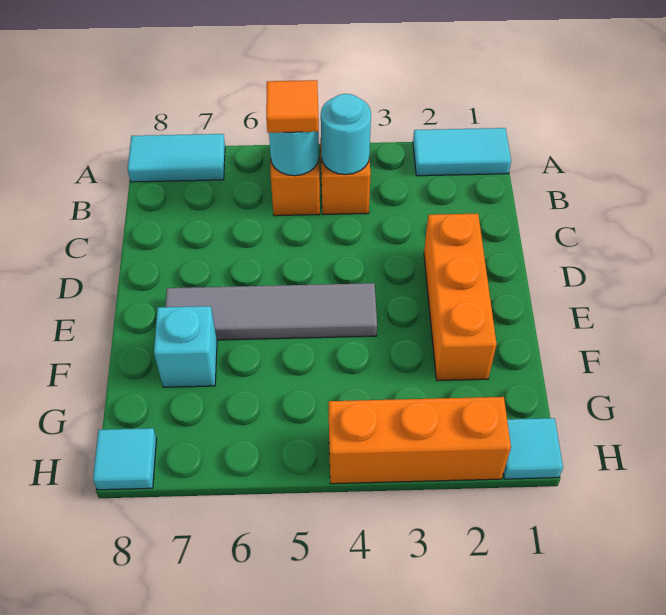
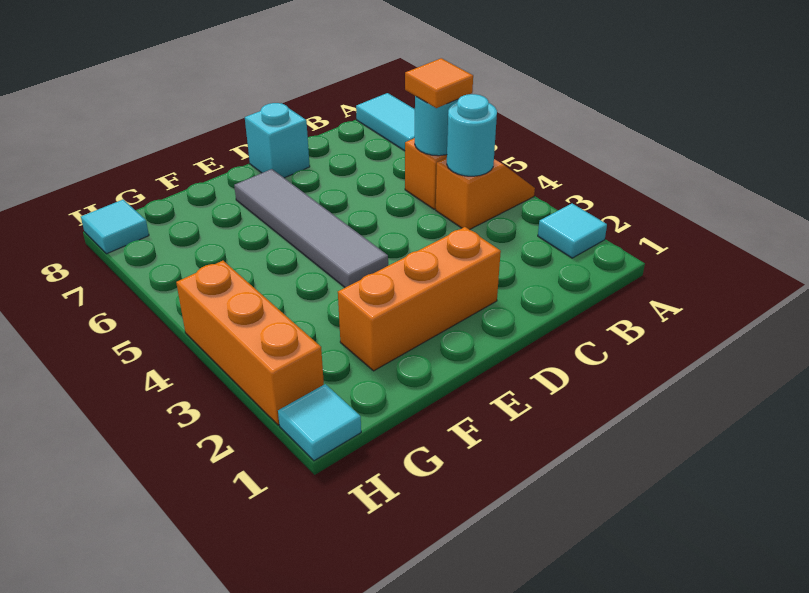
cyan tile A1:A2 level 1 -> cyan tile A2 level 1
cyan brick F7 level 1 -> cyan brick D8 level 1

